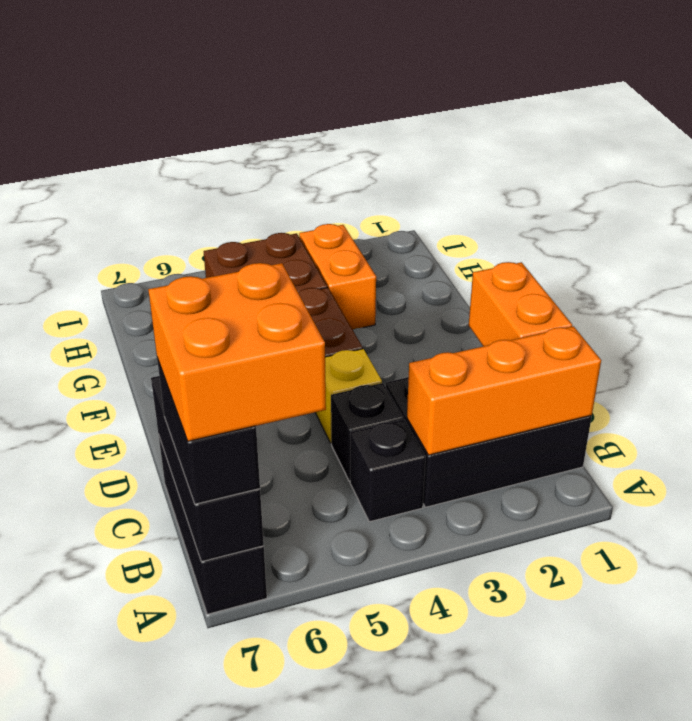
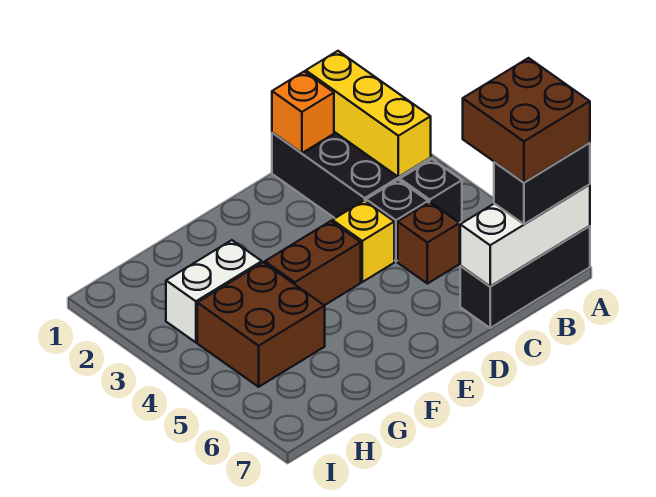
orange brick A6:B7 level 4 -> brown brick A6:B7 level 4
black brick A7:C7 level 2 -> white brick A7:C7 level 2
orange brick B1:B3 level 2 -> yellow brick B1:B3 level 2
orange brick C1:D1 level 2 -> orange brick C1 level 2
none -> brown brick C5 level 1
orange brick G3:H3 level 1 -> white brick G3:H3 level 1

